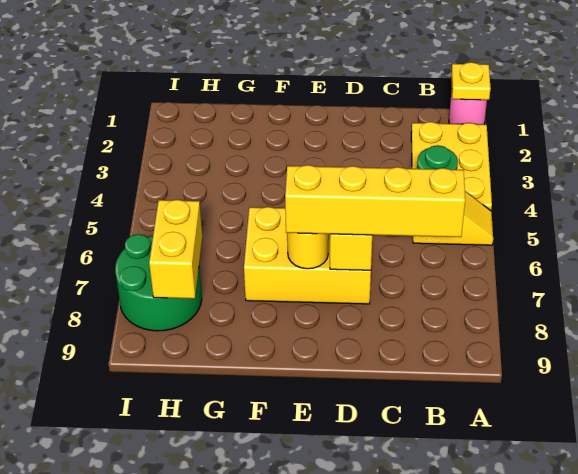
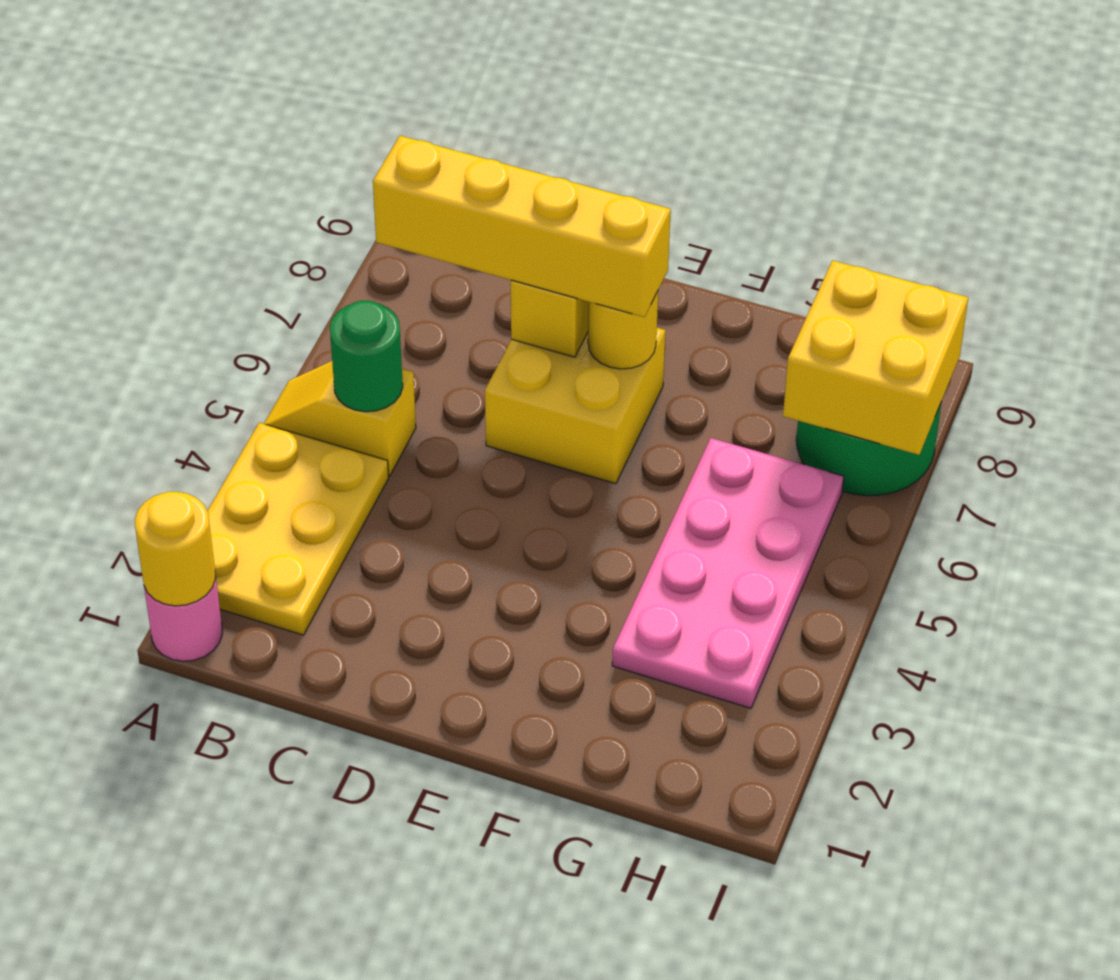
yellow plate A1 level 2 -> yellow round brick A1 level 2
yellow brick D6:F7 level 1 -> yellow brick D6:E7 level 1
none -> pink plate G3:H6 level 1
yellow brick H7:H8 level 2 -> yellow brick H7:I8 level 2

